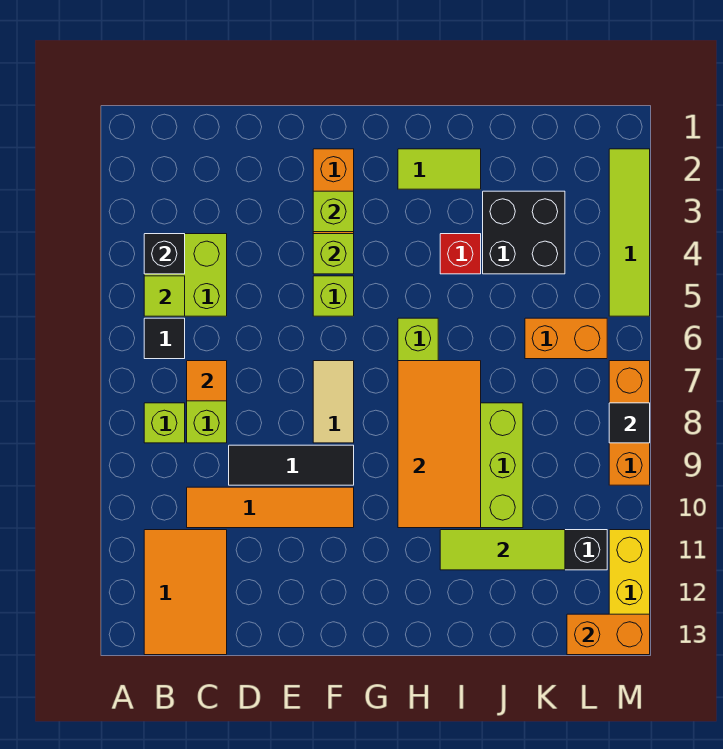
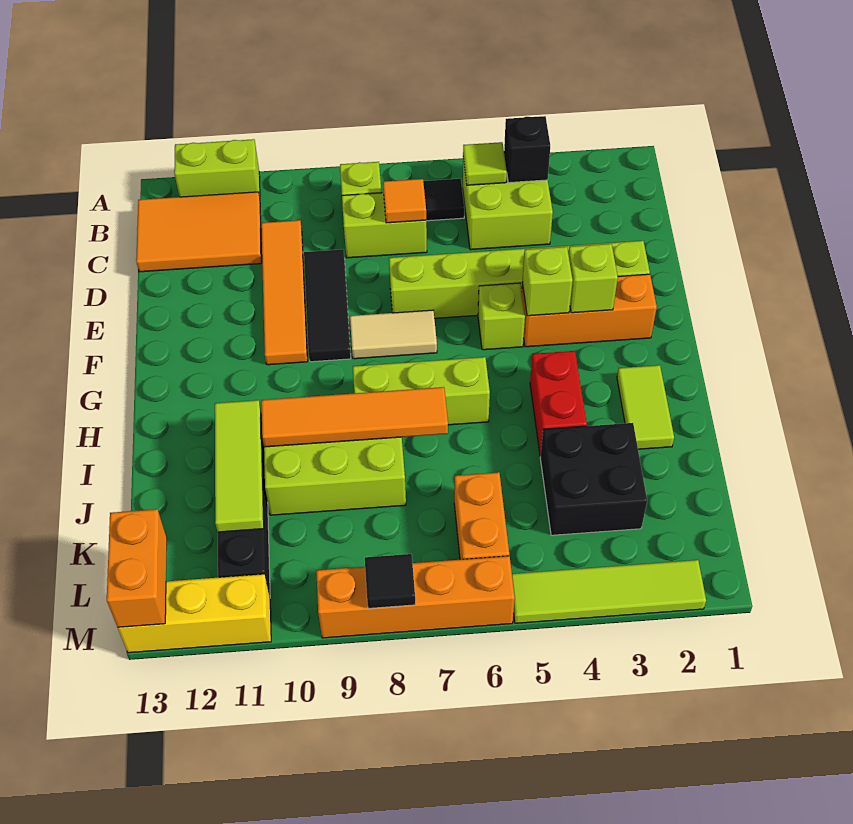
none -> lime brick A11:A12 level 1
none -> lime brick E2:E7 level 1
orange tile H7:I10 level 2 -> orange tile I7:I10 level 2
red brick I4 level 1 -> red brick H4:I4 level 1
orange brick M7:M9 level 1 -> orange brick M6:M9 level 1

